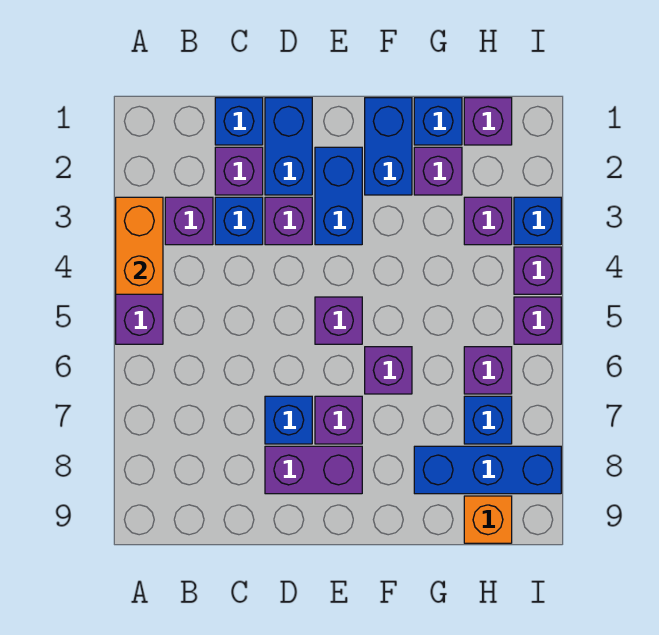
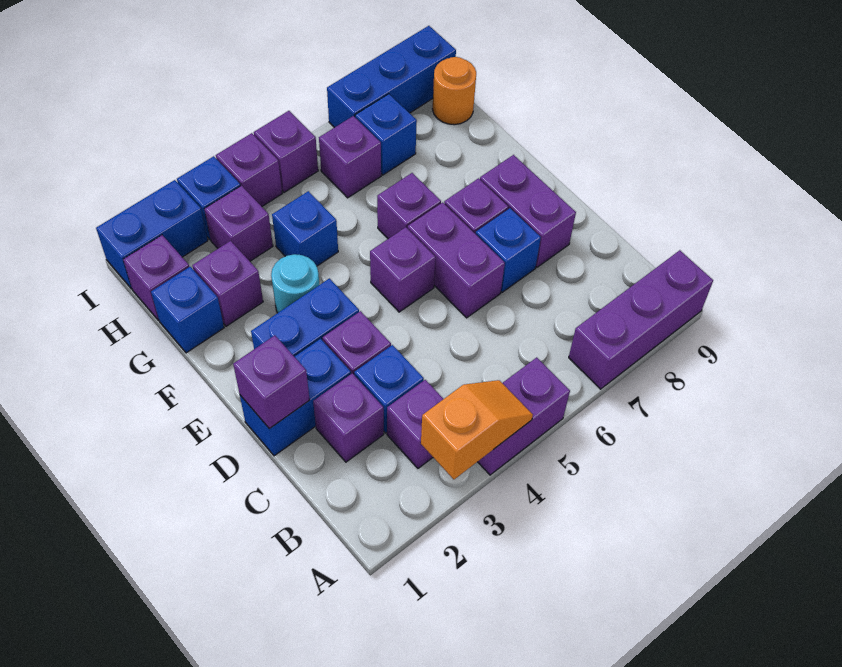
orange brick A3:A4 level 2 -> orange slope A3:A4 level 2 top 3
none -> purple brick A7:A9 level 1
blue brick C1 level 1 -> blue brick G4 level 1
none -> purple brick D1 level 2
none -> purple brick D6:E6 level 1
blue brick F1:F2 level 1 -> blue brick I1:I2 level 1
none -> cyan round brick F3 level 1
blue brick G8:I8 level 1 -> blue brick I7:I9 level 1
orange brick H9 level 1 -> orange round brick H9 level 1

